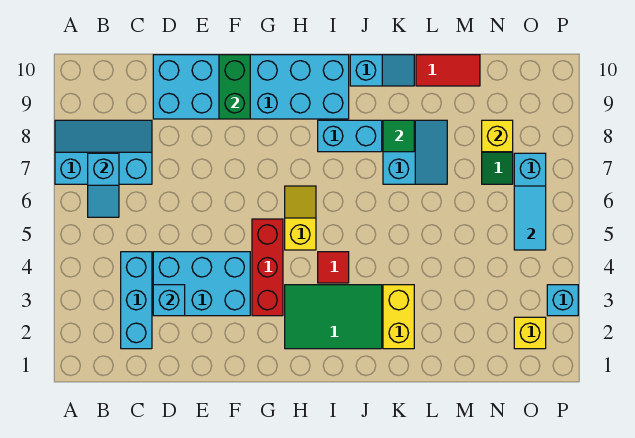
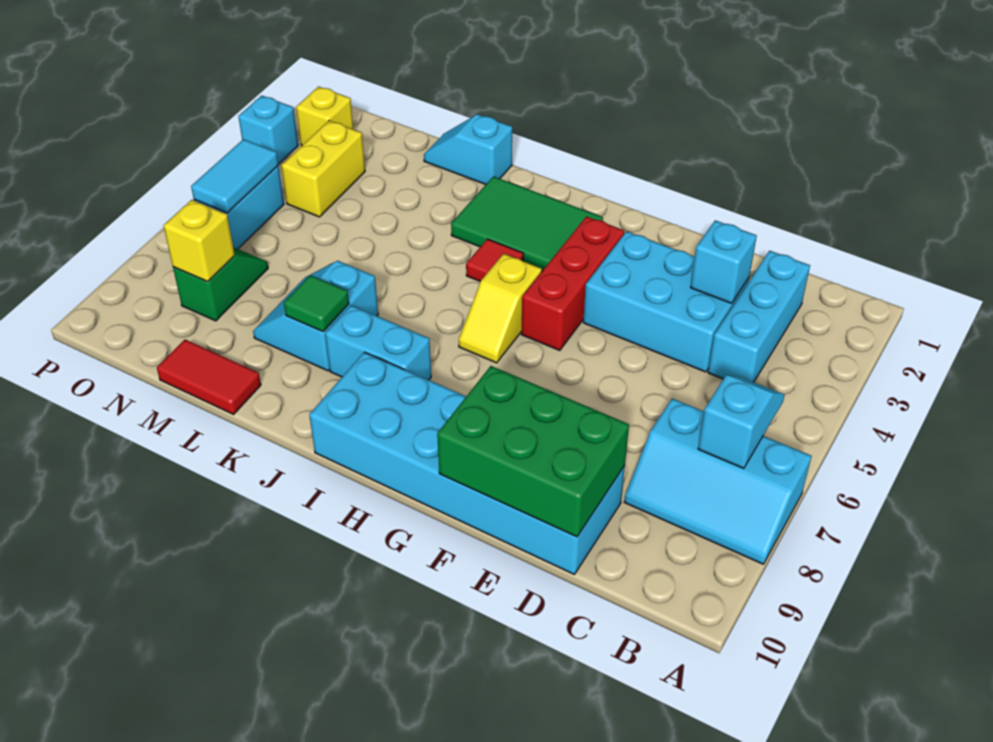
green brick F9:F10 level 2 -> green brick D9:F10 level 2
cyan slope J10:K10 level 1 top J -> cyan slope K1:L1 level 1 top K
yellow brick K2:K3 level 1 -> yellow brick N3:N4 level 1

